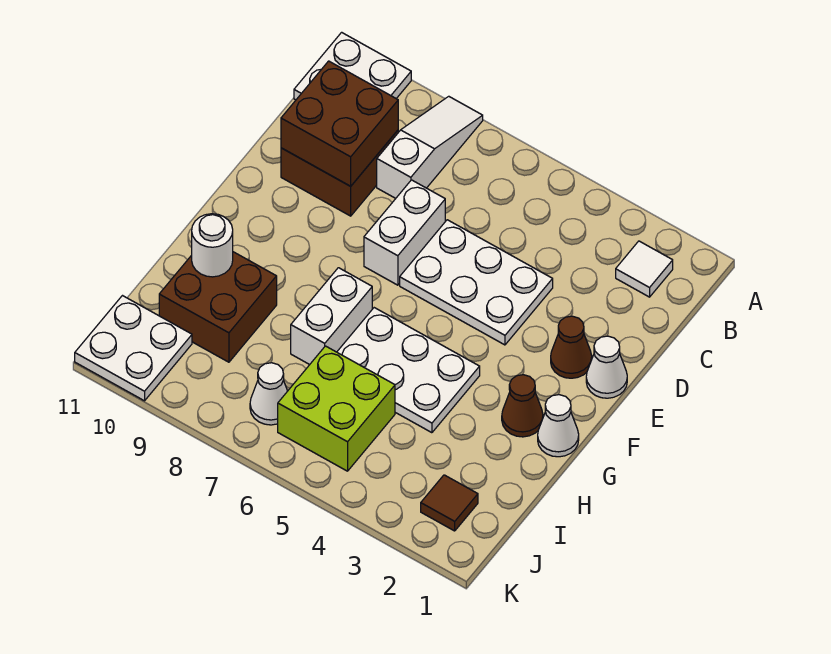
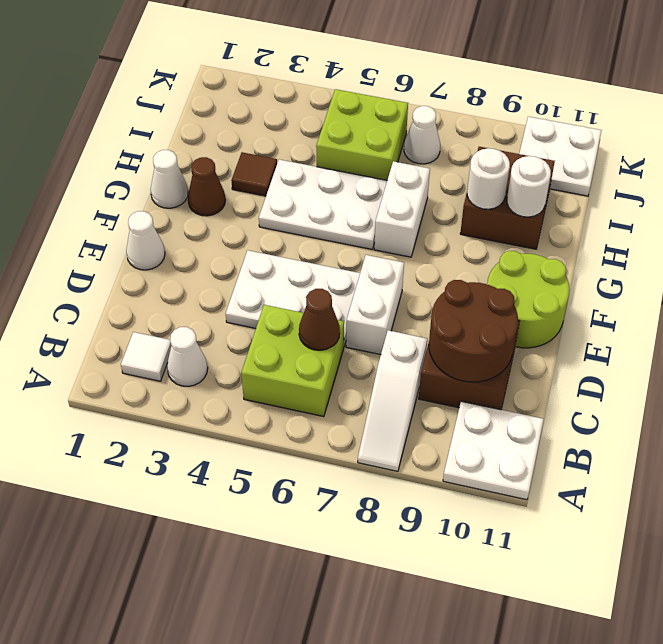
none -> white cone B3 level 1
none -> lime brick B5:C6 level 1
brown brick C9:D10 level 2 -> brown round brick C9:D10 level 2
brown cone E2 level 1 -> brown cone C6 level 2
none -> lime round brick E10:F11 level 1
none -> white round brick H9 level 2
brown tile J2 level 1 -> brown tile H3 level 1

